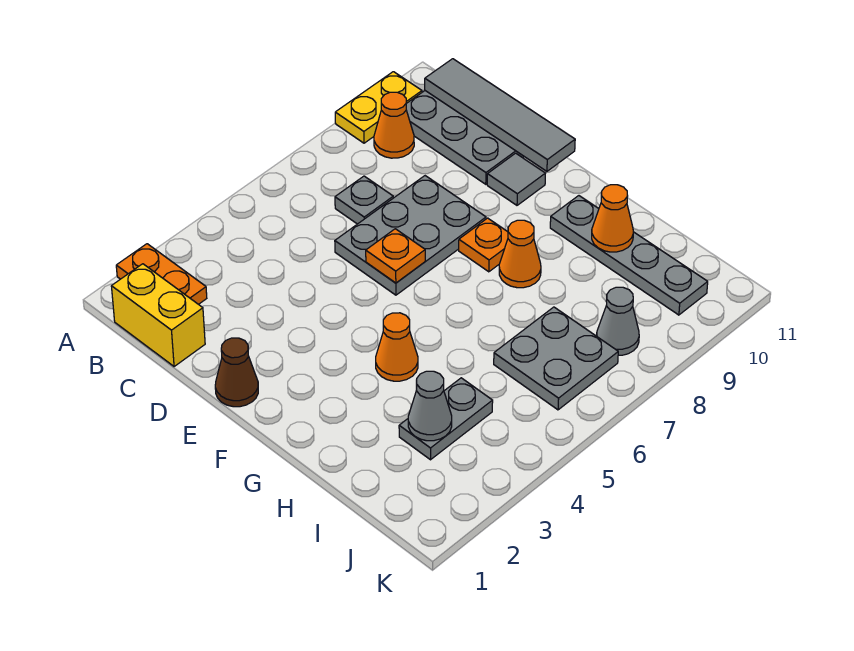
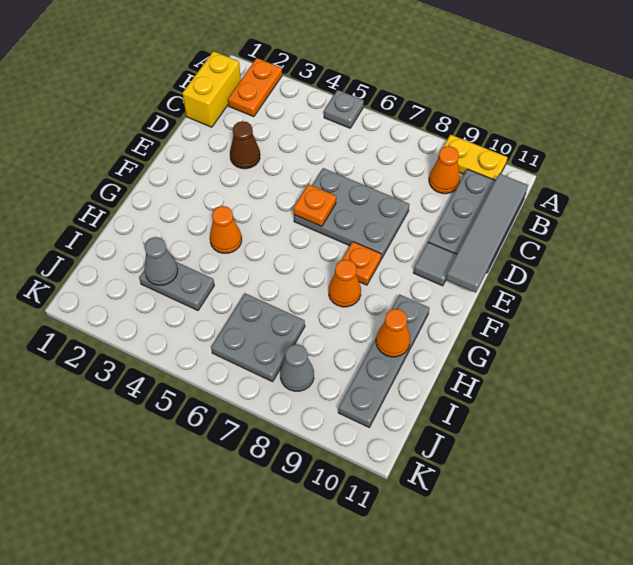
grey plate C7 level 1 -> grey plate A5 level 1
brown cone E1 level 1 -> brown cone D3 level 1

